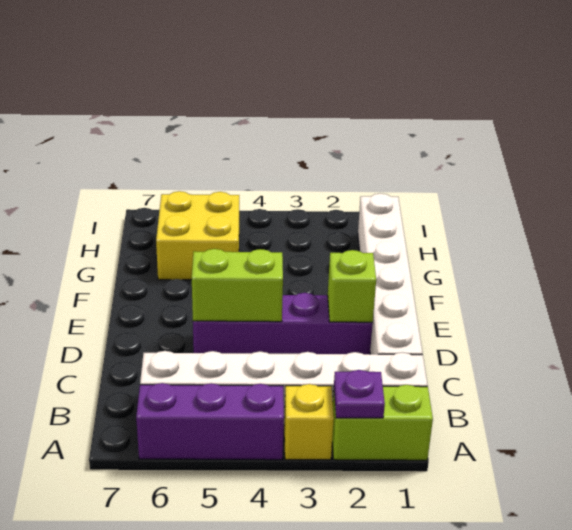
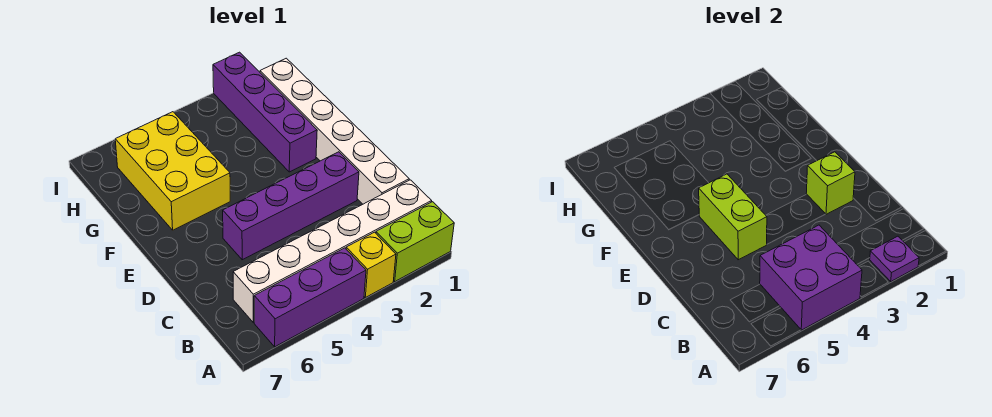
none -> purple brick A4:B5 level 2
lime brick D4:D5 level 2 -> lime brick D5:E5 level 2
none -> purple brick F2:I2 level 1
yellow brick G5:H6 level 1 -> yellow brick F5:H6 level 1

